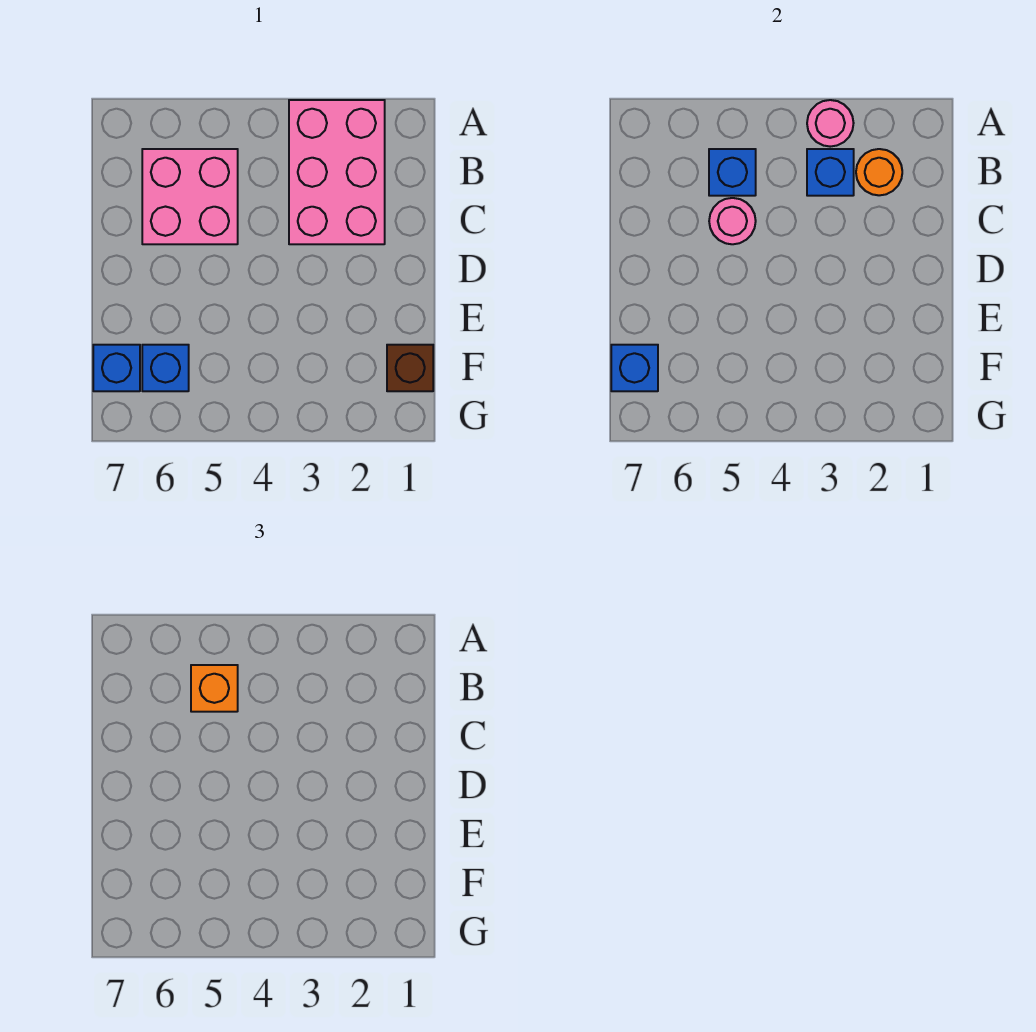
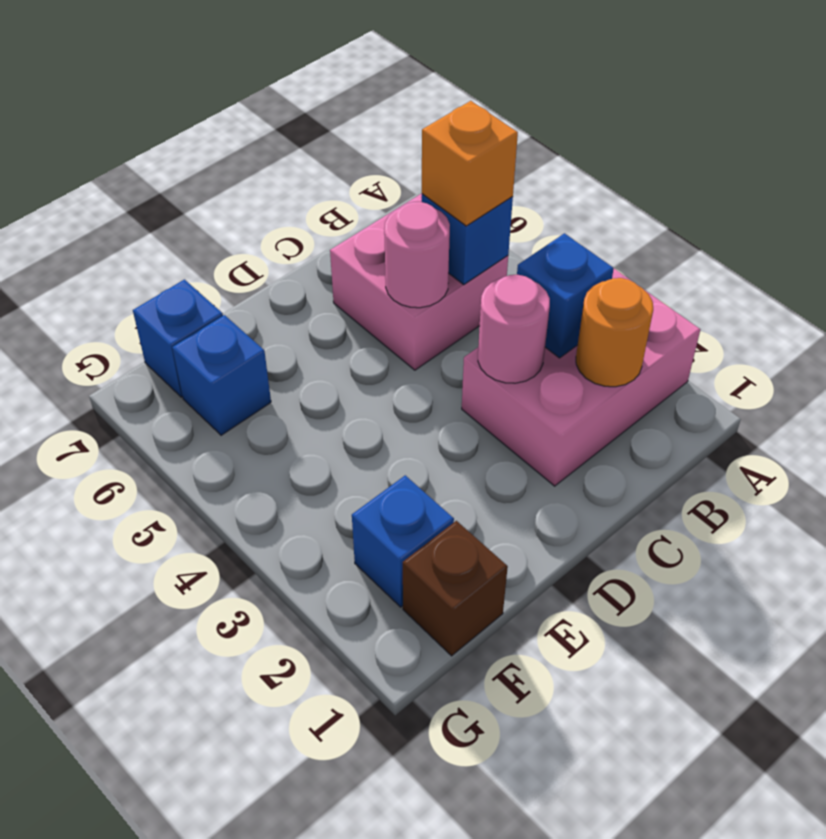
pink round brick A3 level 2 -> pink round brick C3 level 2
blue brick F7 level 2 -> blue brick F2 level 1

